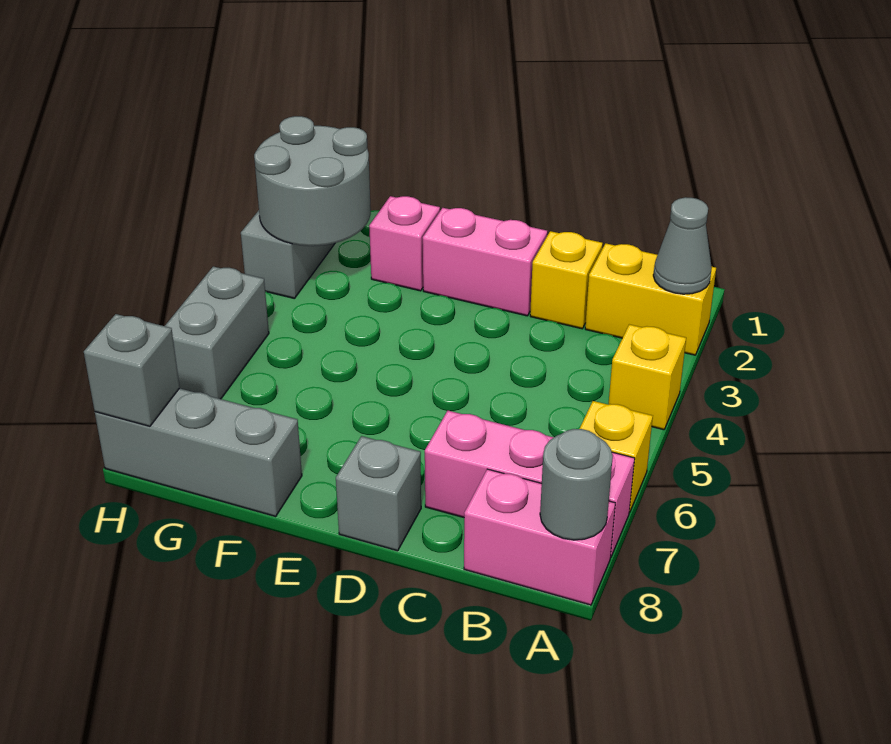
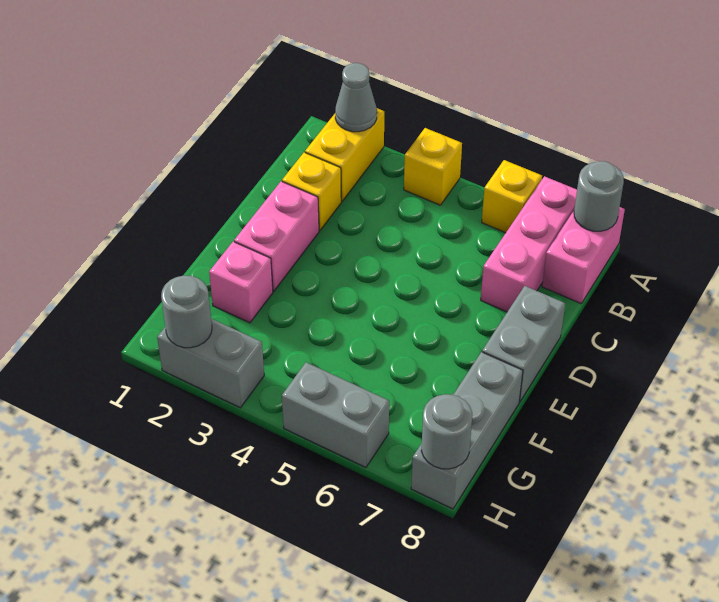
grey brick D8 level 1 -> grey brick D8:E8 level 1
grey round brick G2:H3 level 2 -> grey round brick H2 level 2
grey brick H8 level 2 -> grey round brick H8 level 2

